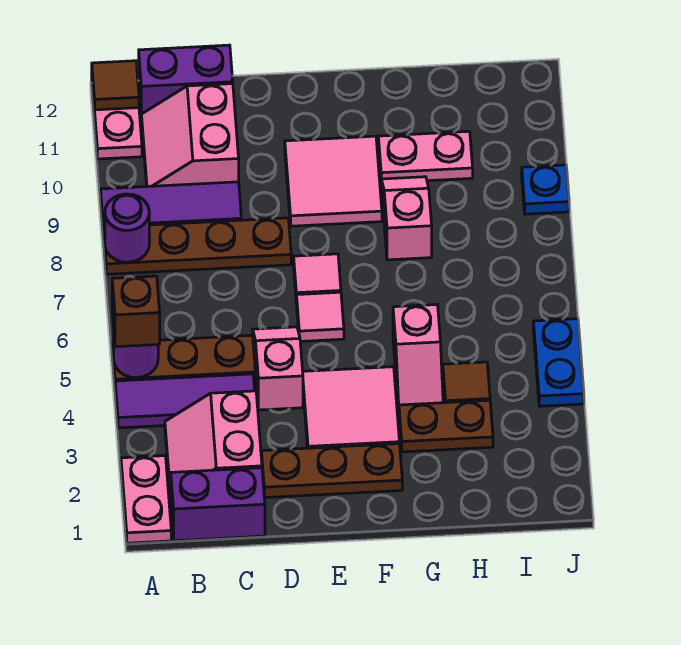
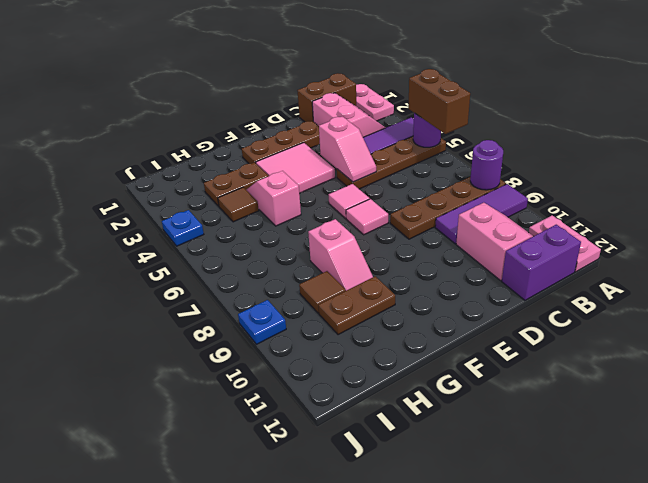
brown brick A5 level 3 -> brown brick A5:A6 level 3
brown tile A12 level 2 -> brown tile H9 level 1
purple brick B1:C1 level 1 -> brown brick B1:C1 level 1
pink tile E9:F10 level 1 -> none
pink plate G10:H10 level 1 -> brown plate G10:H10 level 1
blue plate J4:J5 level 1 -> blue plate J4 level 1

